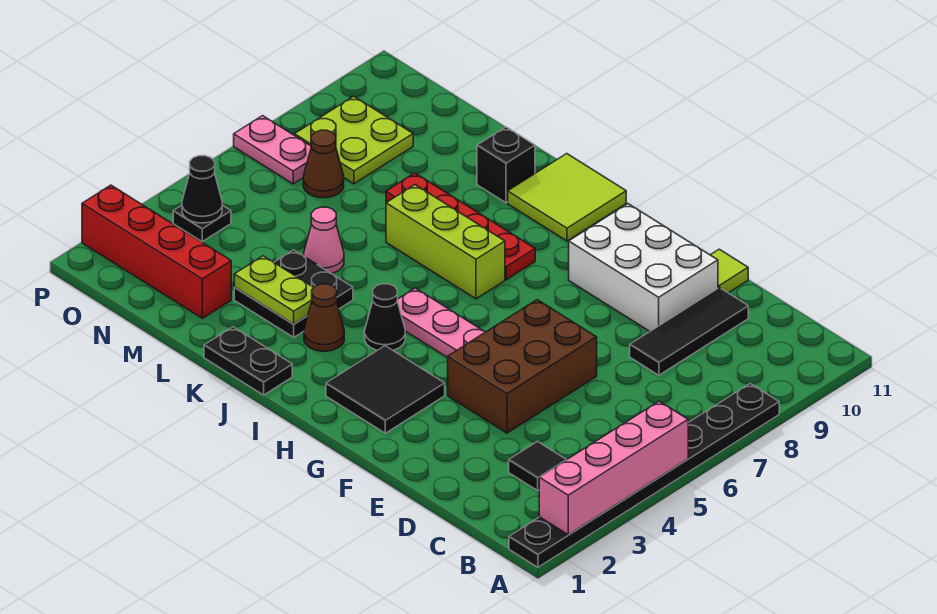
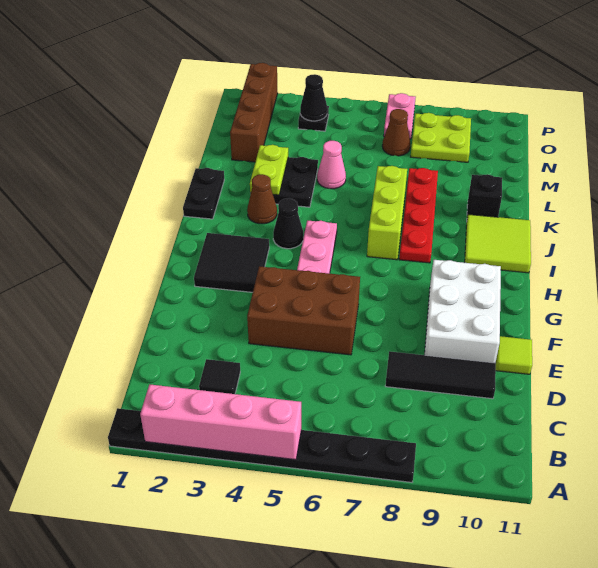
red brick M2:P2 level 1 -> brown brick M2:P2 level 1

